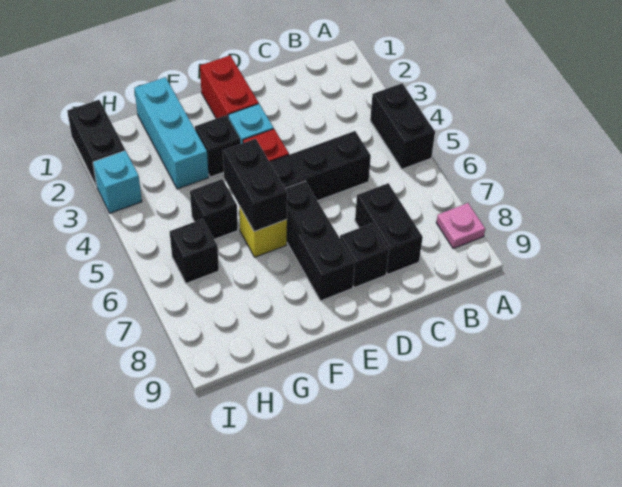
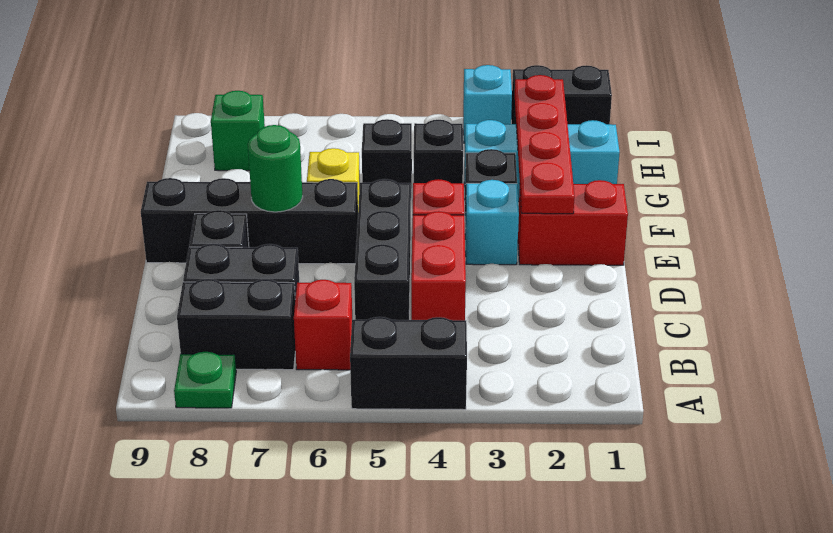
pink plate A8 level 1 -> green plate A8 level 1
none -> red brick B6 level 1
none -> red brick C4:D4 level 1
none -> red plate E2:H2 level 2
black brick E6:E8 level 1 -> black brick E6:E9 level 1
none -> green round brick E7 level 2
black brick F5:F6 level 2 -> black brick B7:B8 level 1
black brick H6 level 1 -> black brick G4 level 1
none -> green brick H8 level 1

